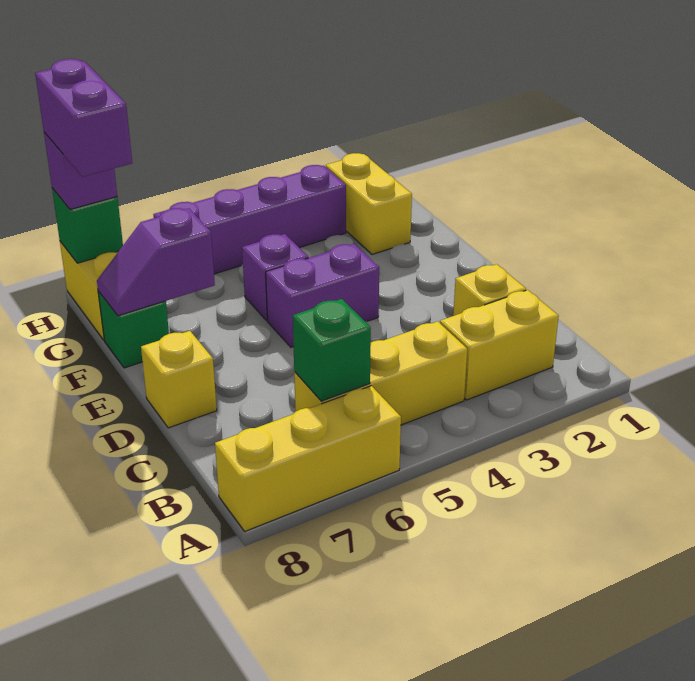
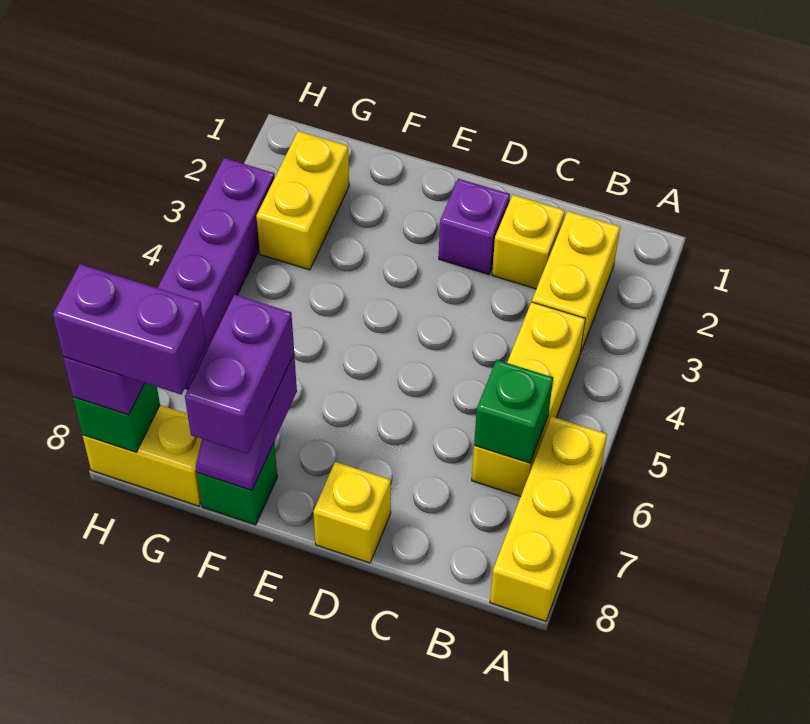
purple brick E4:E5 level 1 -> purple brick F7:F8 level 3
purple brick F5 level 1 -> purple brick D2 level 1
yellow brick G2:H2 level 1 -> yellow brick G2:G3 level 1

